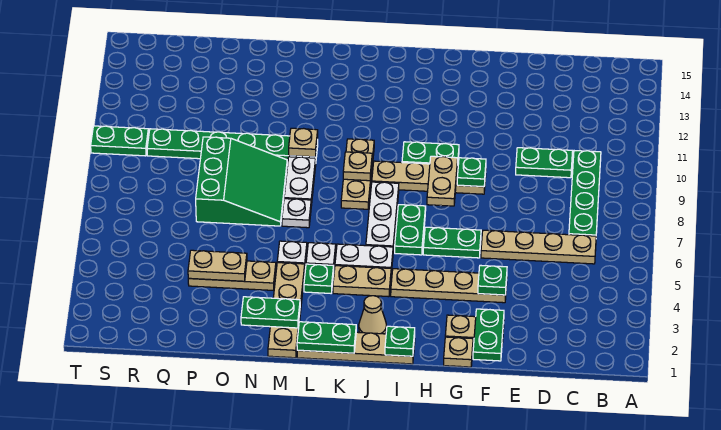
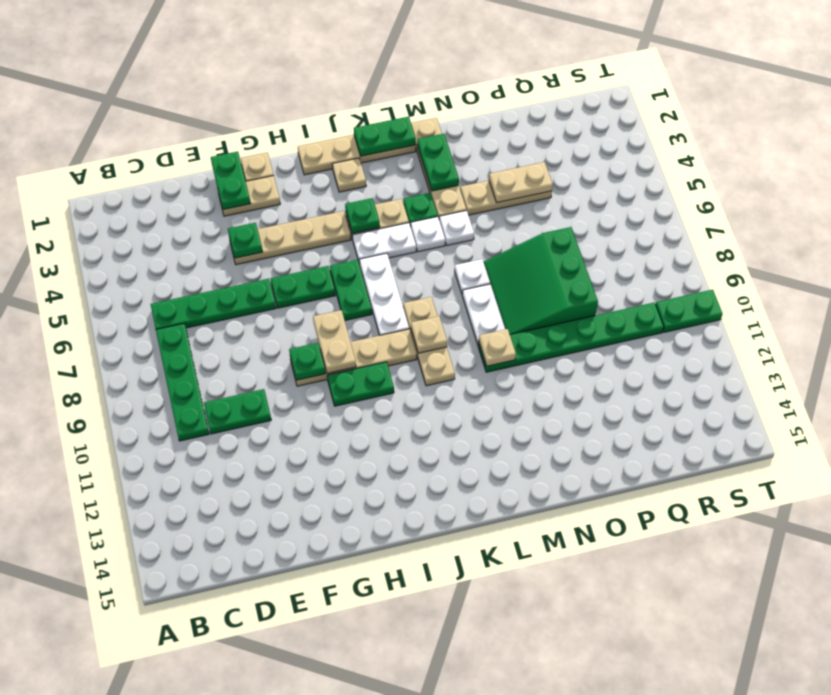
tan plate C6:F6 level 1 -> green plate C6:F6 level 1
green plate I1 level 2 -> green plate J4 level 2
tan cone J2 level 1 -> tan plate J2 level 1
green plate M2:N2 level 2 -> green plate M2:M3 level 2

